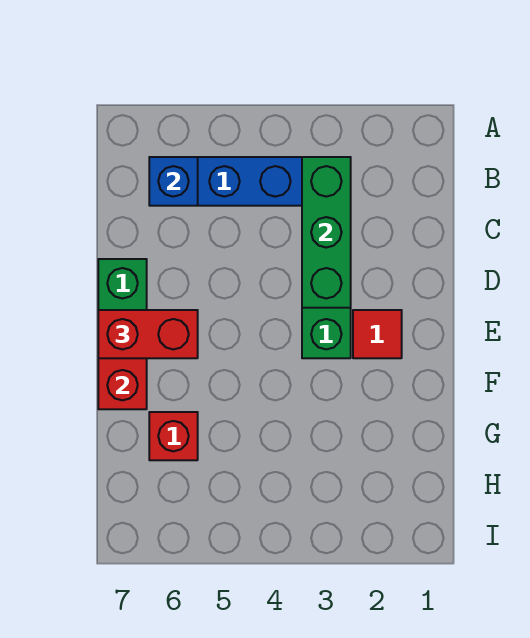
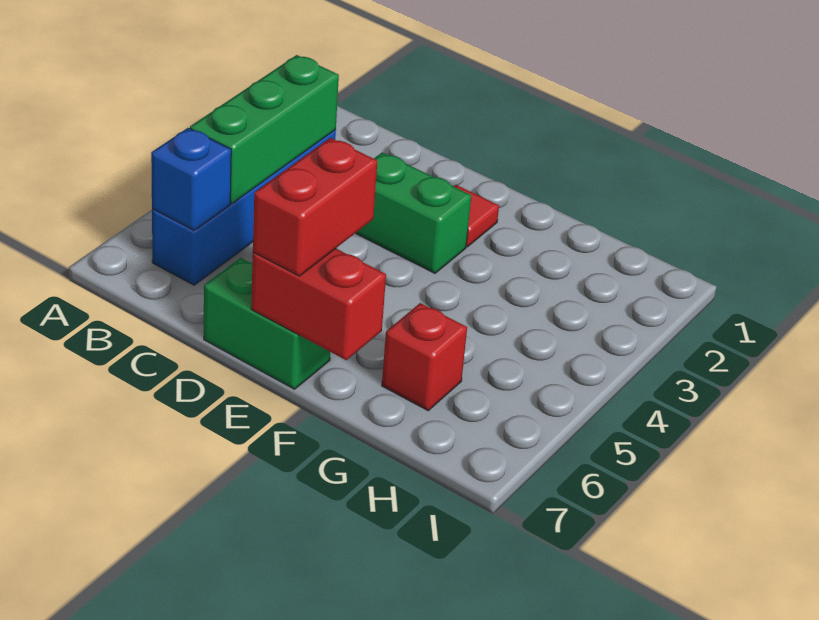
green brick B3:D3 level 2 -> green brick B3:B5 level 2

